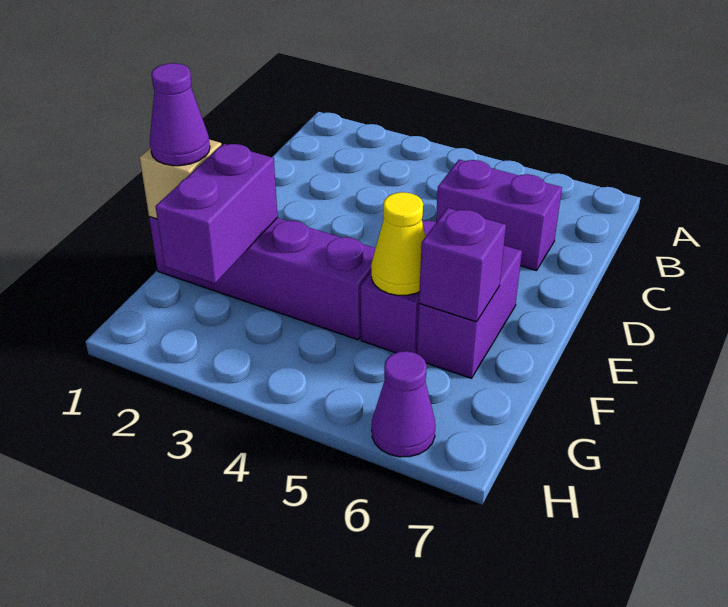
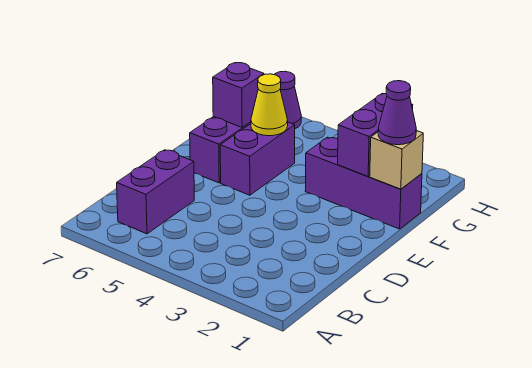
purple brick C5:C6 level 1 -> purple brick B6:C6 level 1
purple brick F1:F4 level 1 -> purple brick F1:F3 level 1

